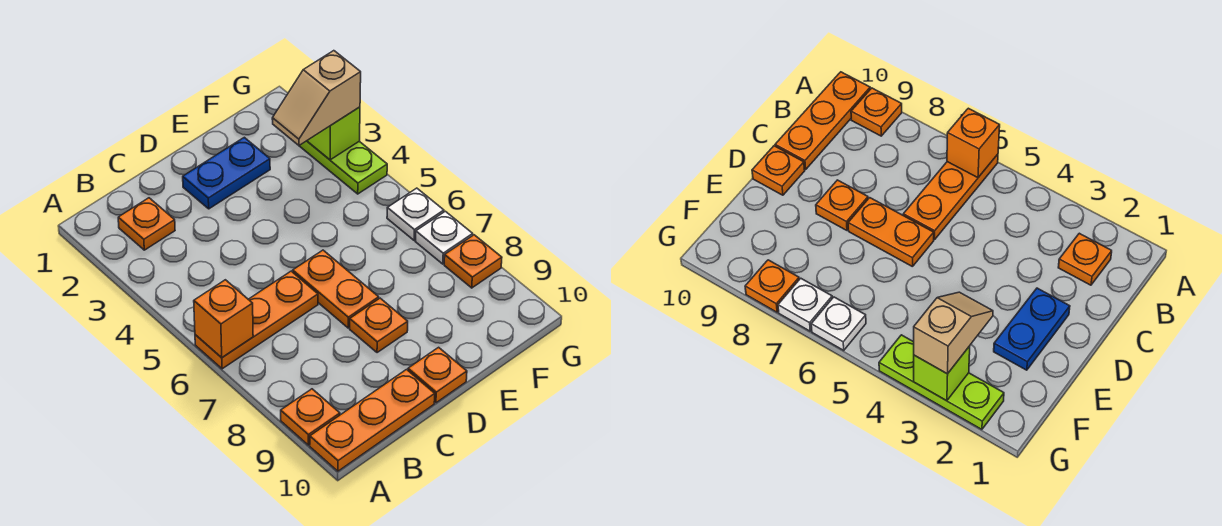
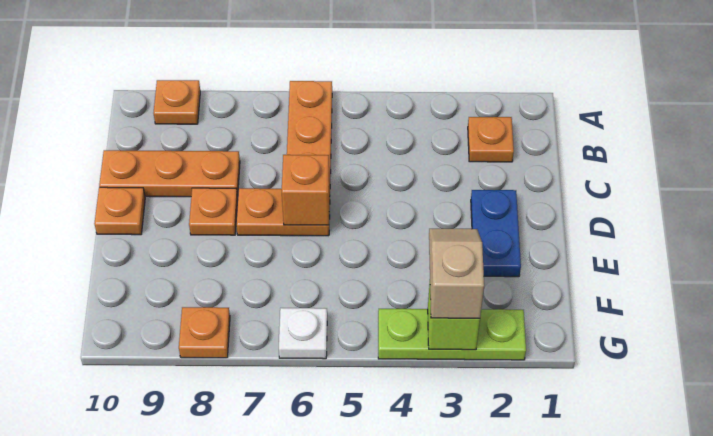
orange brick A6 level 2 -> orange brick D6 level 2
orange plate A10:C10 level 1 -> orange plate C8:C10 level 1
white plate G7 level 1 -> none

